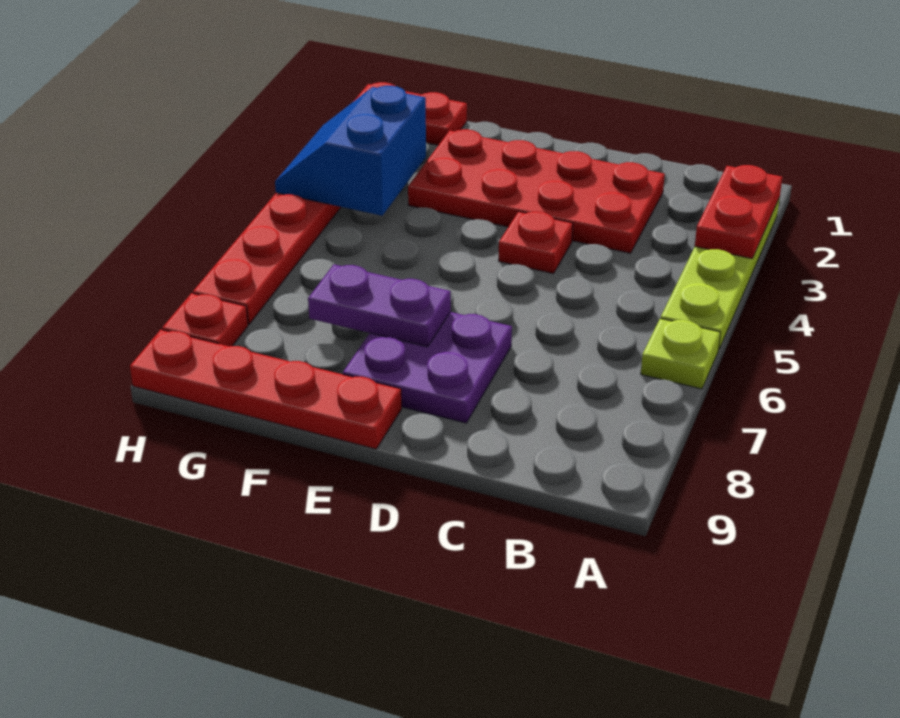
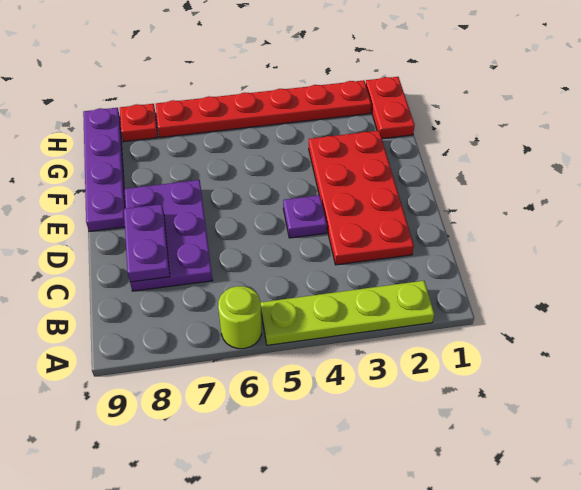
red plate A2:A3 level 2 -> none
lime plate A6 level 1 -> lime round brick A6 level 1
red plate D4 level 1 -> purple plate D4 level 1
purple plate D7:E8 level 1 -> purple plate C7:E8 level 1
purple plate E7:F7 level 2 -> purple plate C8:D8 level 2
red plate E9:H9 level 1 -> purple plate E9:H9 level 1
blue slope G3:H4 level 2 top G -> none

